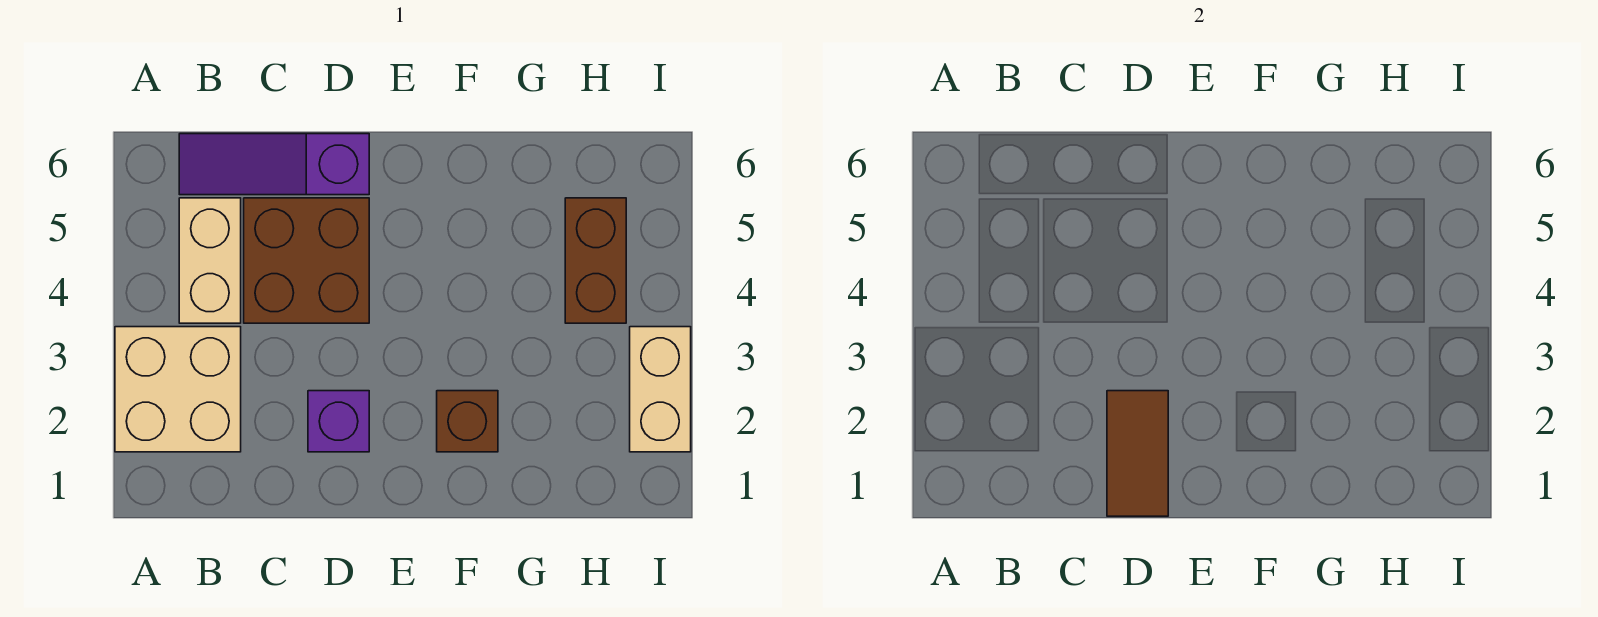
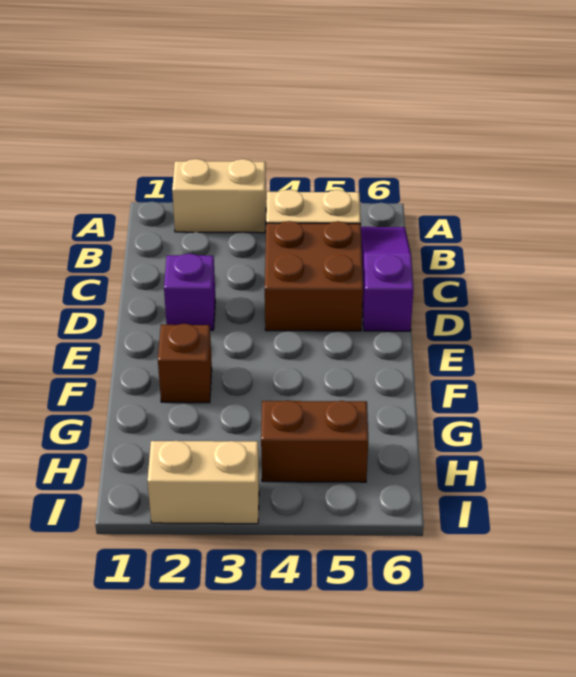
tan brick A2:B3 level 1 -> tan brick A2:A3 level 1
brown tile D1:D2 level 2 -> none

